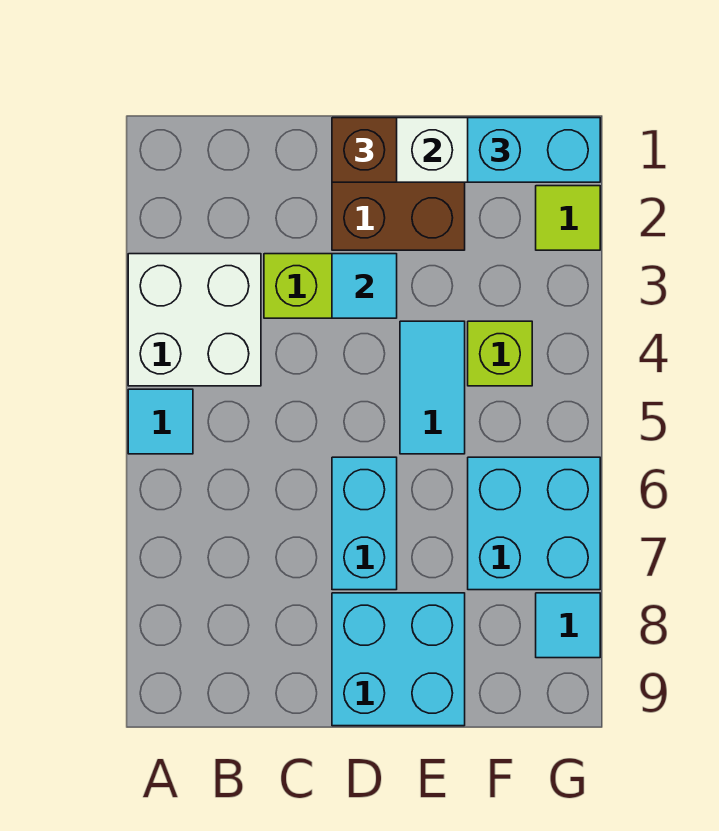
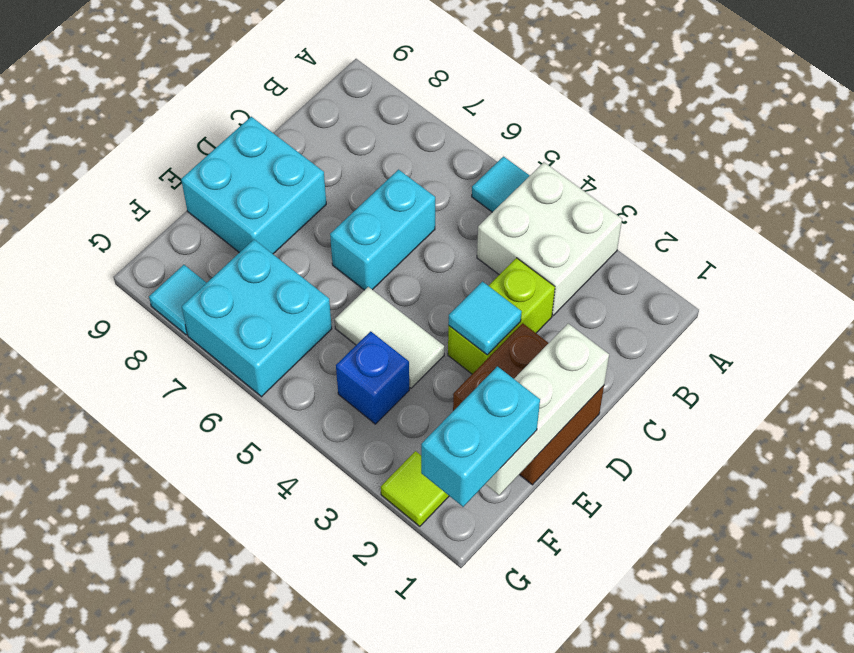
brown brick D1 level 3 -> none
cyan brick D6:D7 level 1 -> cyan brick C6:D6 level 1
cyan tile E4:E5 level 1 -> white tile E4:E5 level 1
lime brick F4 level 1 -> blue brick F4 level 1

